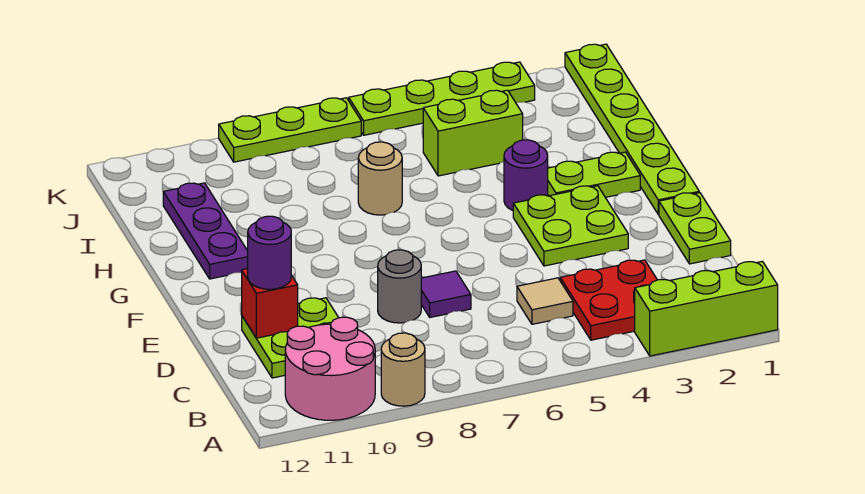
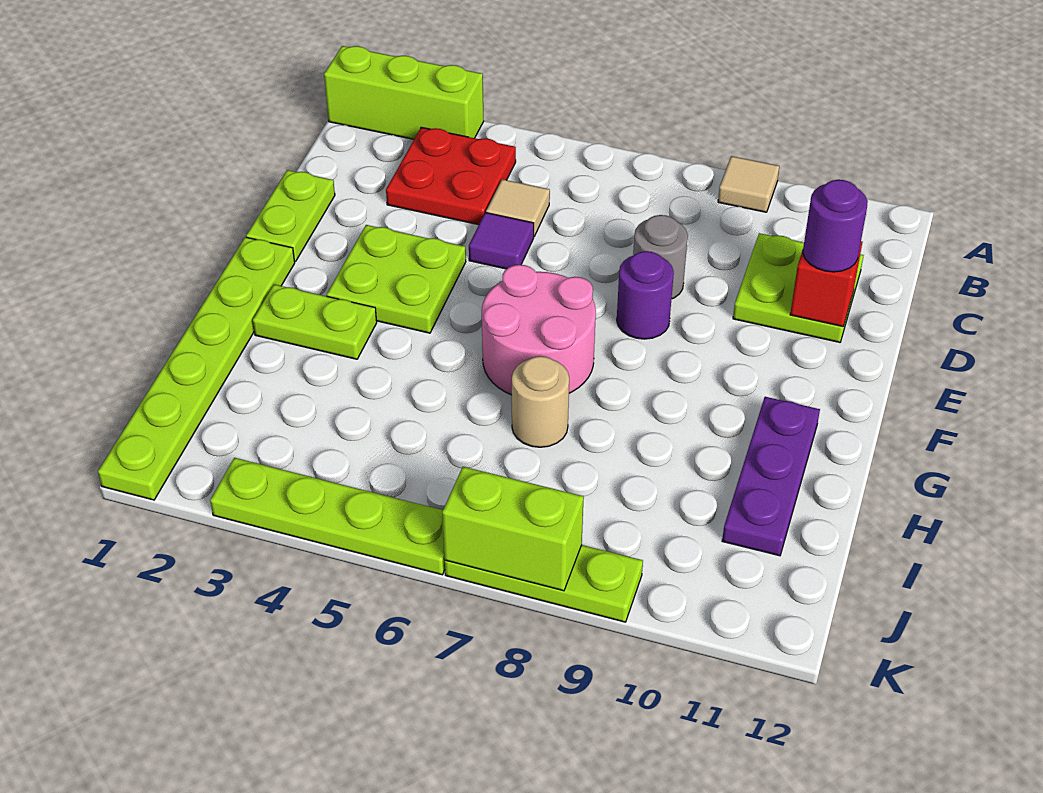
tan round brick A9 level 1 -> tan tile A9 level 1
pink round brick A10:B11 level 1 -> pink round brick F6:G7 level 1
purple tile D7 level 1 -> purple tile D5 level 1
purple round brick G4 level 1 -> purple round brick E8 level 1
lime brick I4:I5 level 1 -> lime brick K7:K8 level 2

